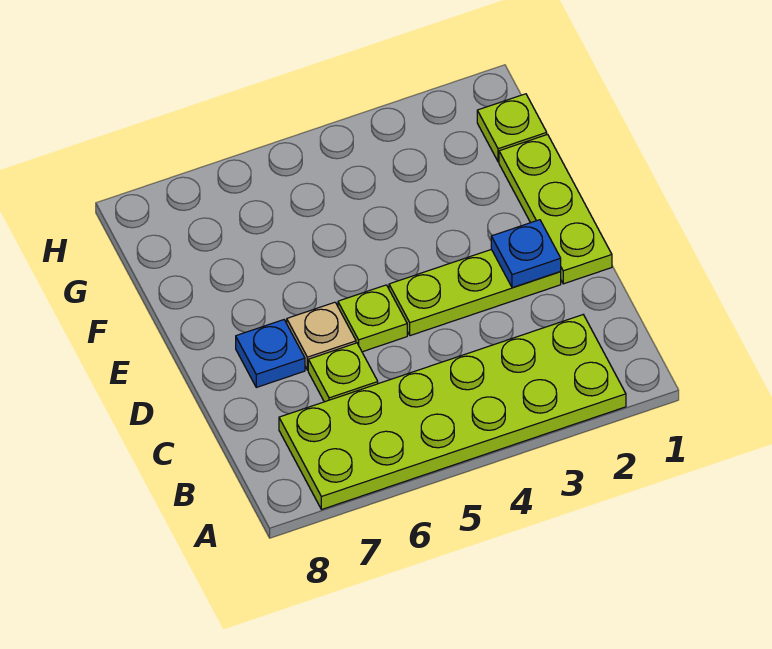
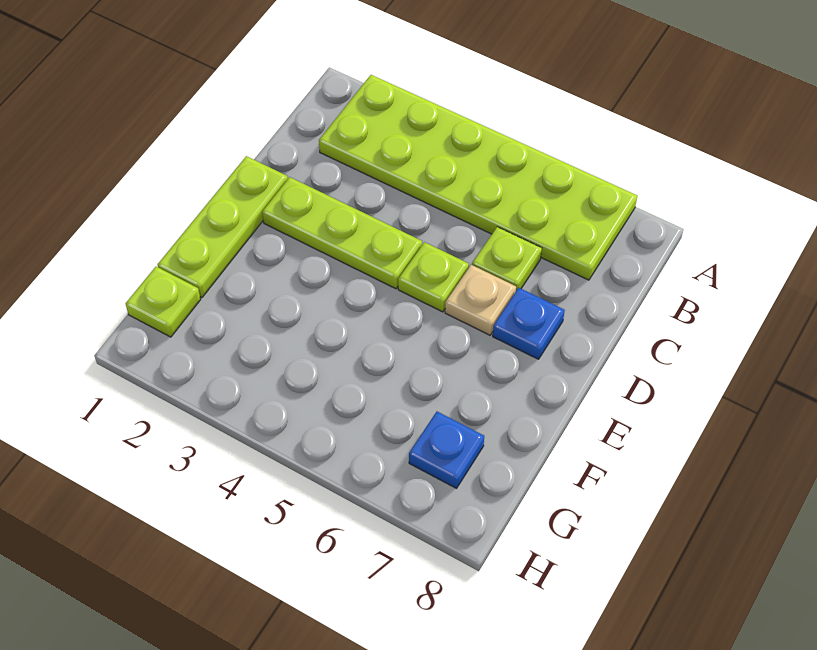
blue plate D2 level 2 -> blue plate G7 level 1

